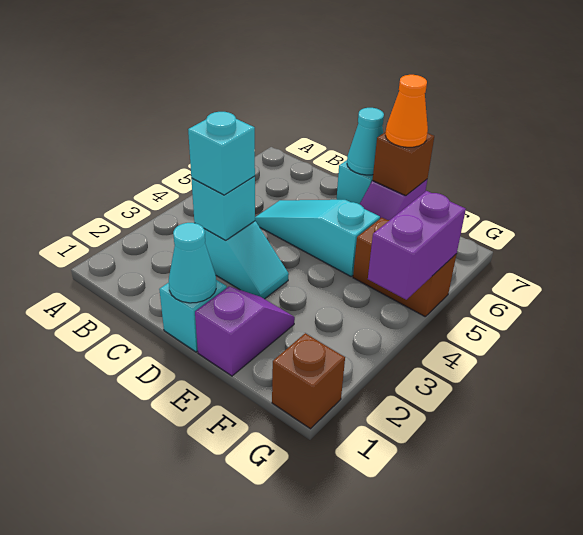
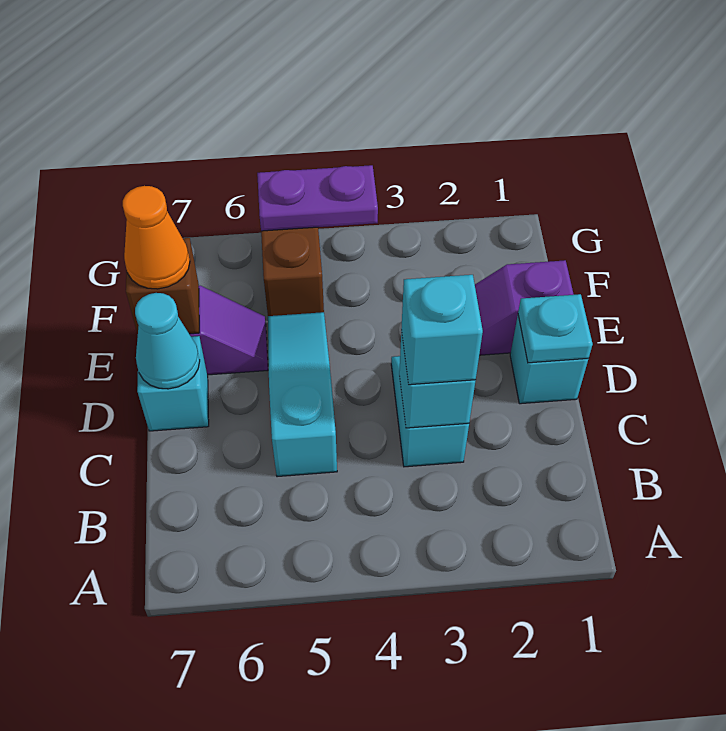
cyan slope C5:E5 level 1 top E -> cyan slope C5:E5 level 1 top C
cyan cone D1 level 2 -> cyan plate D1 level 2
brown brick G1 level 1 -> none
purple brick G4:G5 level 2 -> purple plate G4:G5 level 2

